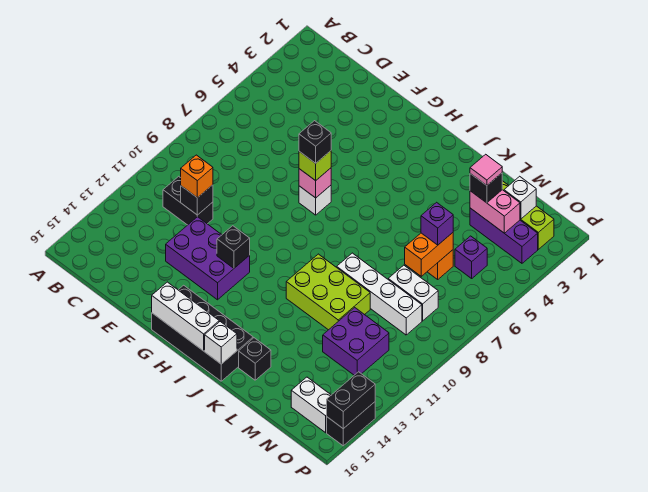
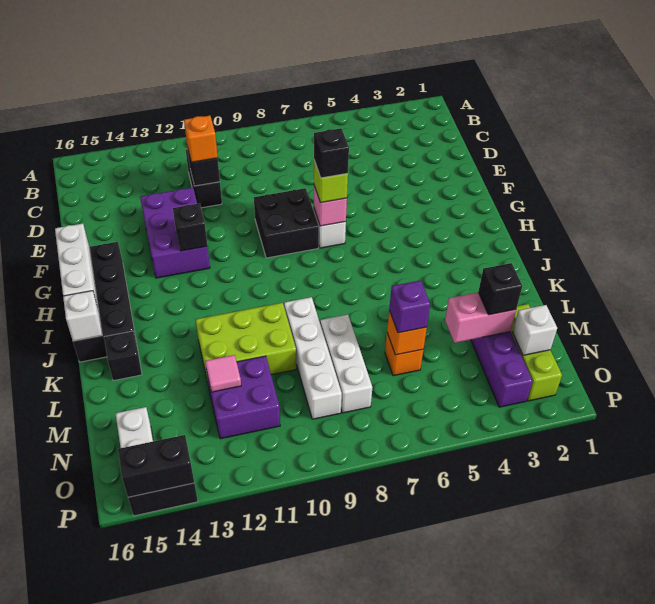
none -> black brick F8:G9 level 1
lime brick J10:L11 level 1 -> lime brick K10:L12 level 1
pink brick M3:N3 level 2 -> pink brick M3:M4 level 2
pink tile M3 level 4 -> pink tile M12 level 2
orange brick M6:M7 level 2 -> orange brick M6 level 2
white brick M8:N8 level 1 -> white brick L8:N8 level 1
purple brick N5 level 1 -> none

